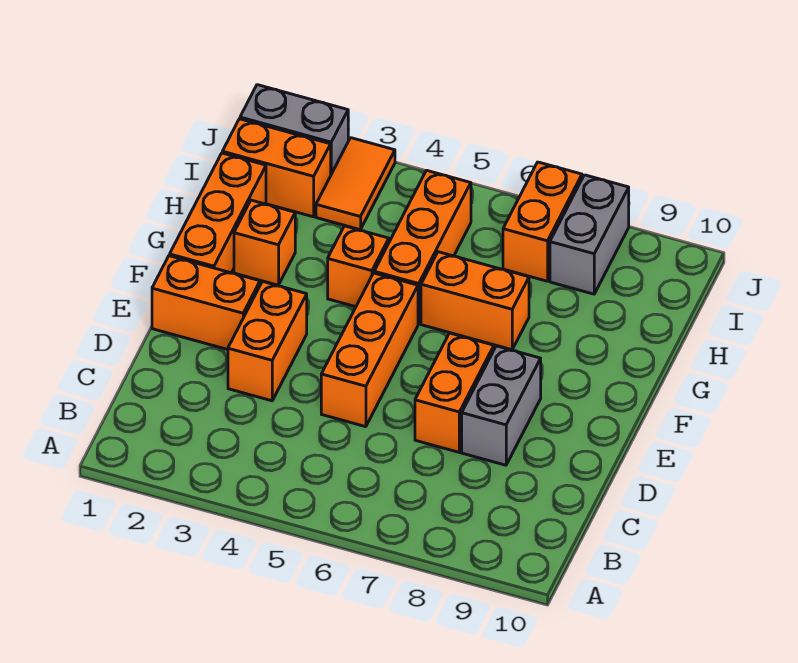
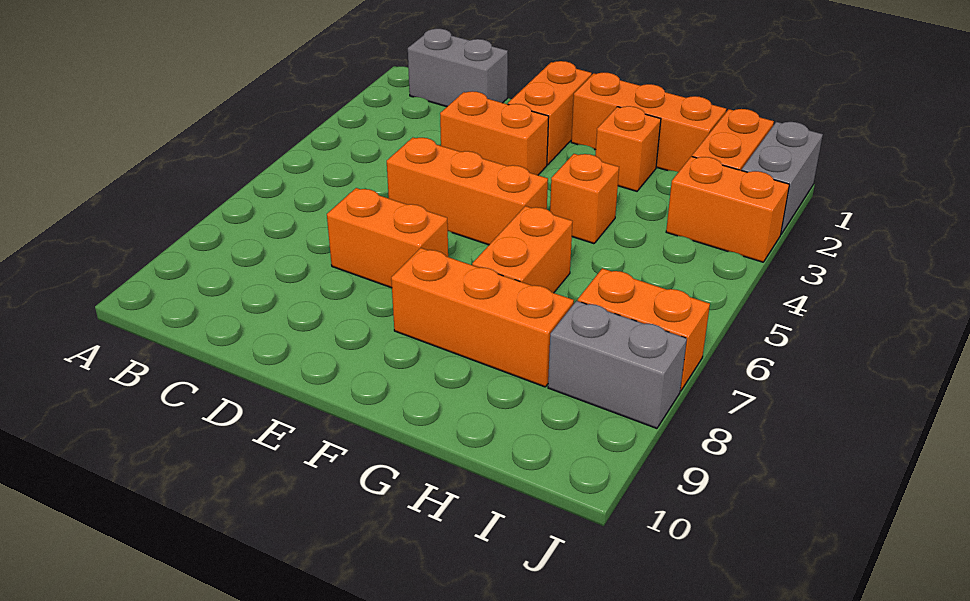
grey brick D8:E8 level 1 -> grey brick B1:C1 level 1
orange brick G5:I5 level 1 -> orange brick F8:H8 level 1
orange tile I3:J3 level 1 -> orange brick I3:J3 level 1

